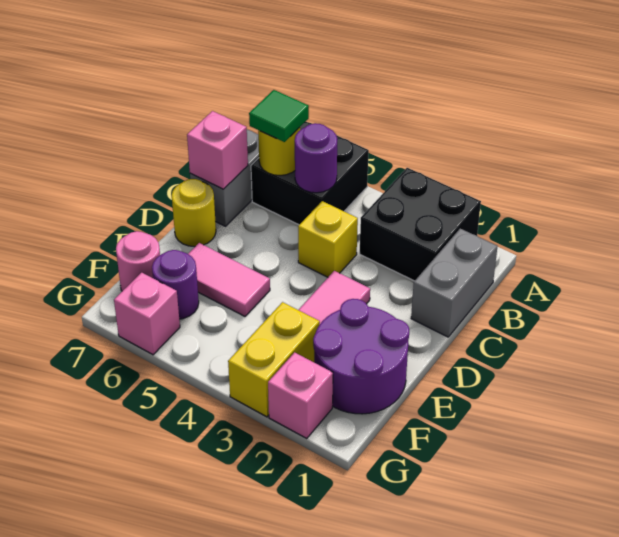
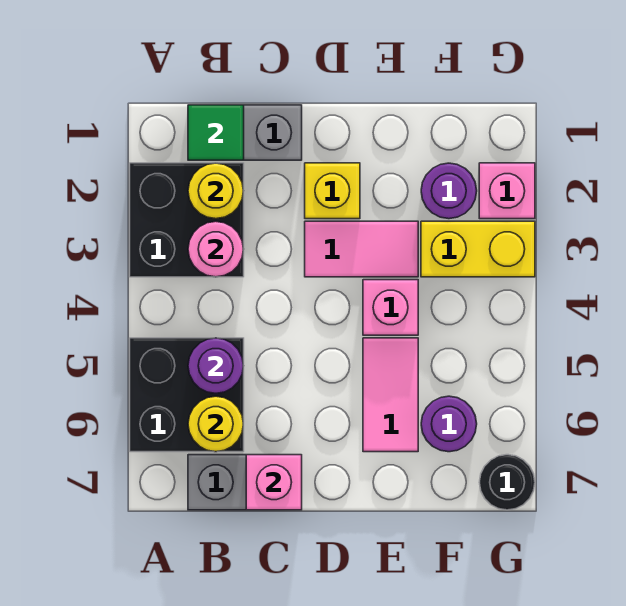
green tile B6 level 3 -> green tile B1 level 2
yellow brick C4 level 1 -> yellow brick D2 level 1
yellow round brick D7 level 1 -> yellow round brick B2 level 2
purple round brick E1:F2 level 1 -> purple round brick F2 level 1
pink round brick F7 level 1 -> pink round brick B3 level 2
pink brick G6 level 1 -> pink brick E4 level 1
none -> black round brick G7 level 1

